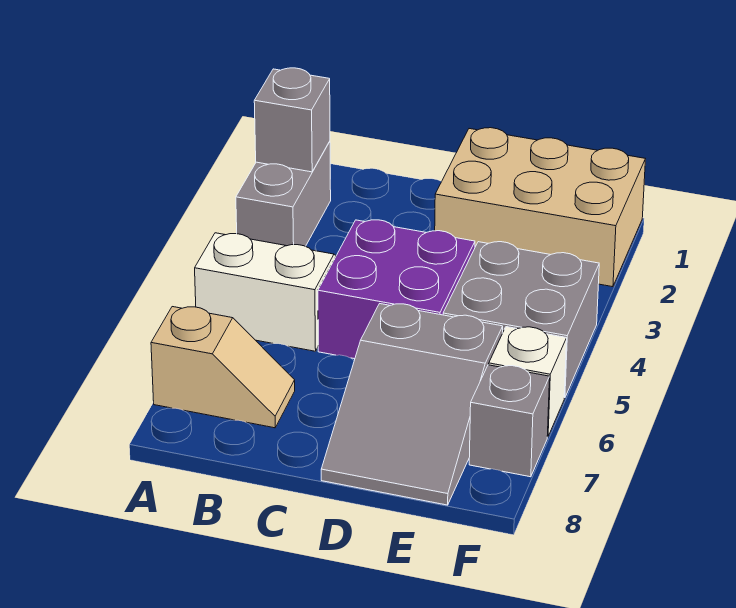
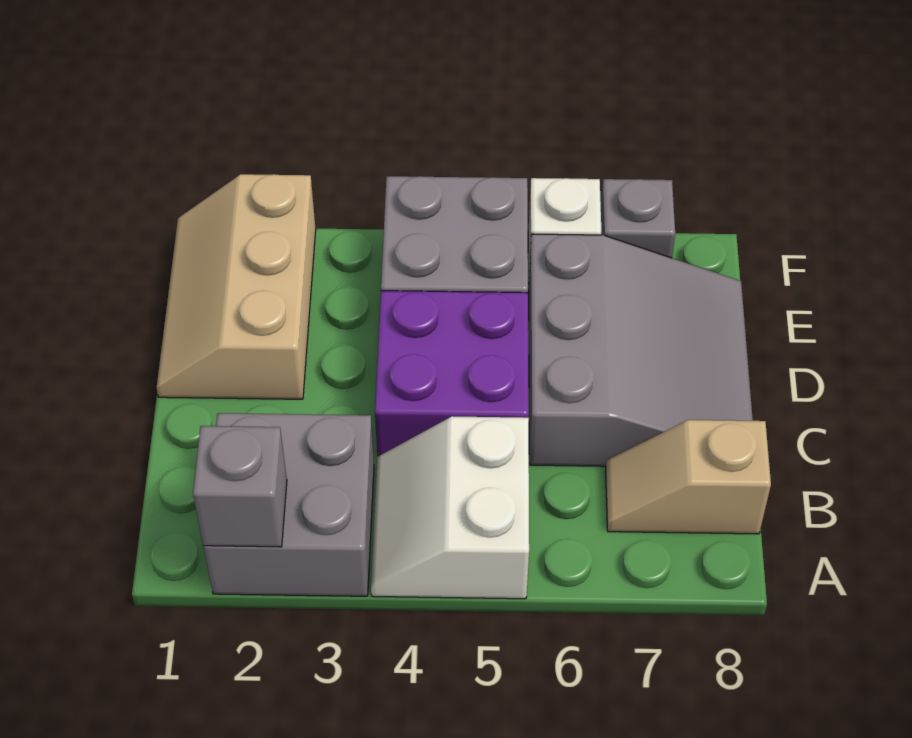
grey brick A2:A3 level 1 -> grey brick A2:B3 level 1
tan slope A7:B7 level 1 top A -> tan slope B7:B8 level 1 top 8
tan brick D1:F2 level 1 -> tan slope D1:F2 level 1 top 2
grey slope D6:E8 level 1 top 6 -> grey slope C6:E8 level 1 top 6

